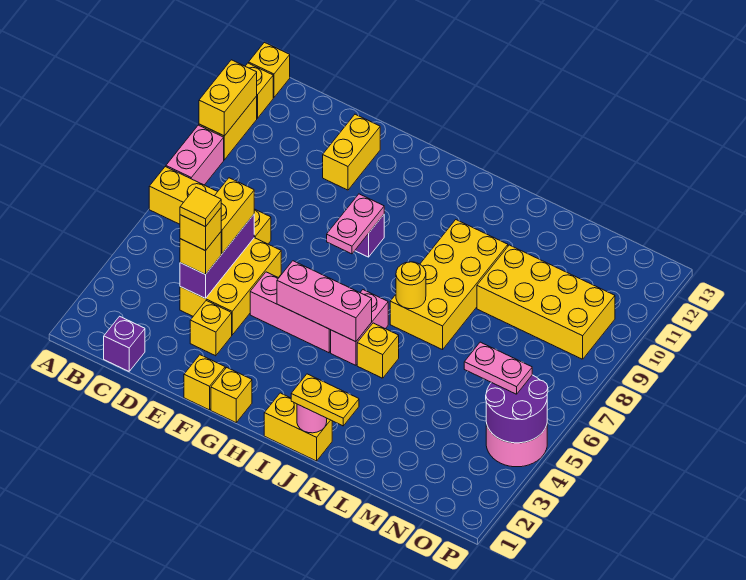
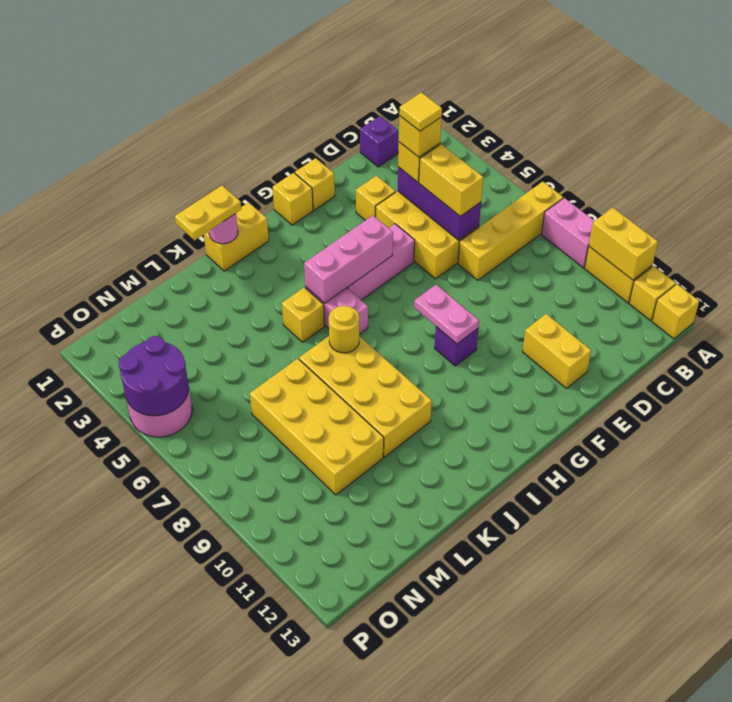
yellow brick L9:O10 level 1 -> yellow brick L7:M10 level 1
pink plate N5:O5 level 3 -> none

